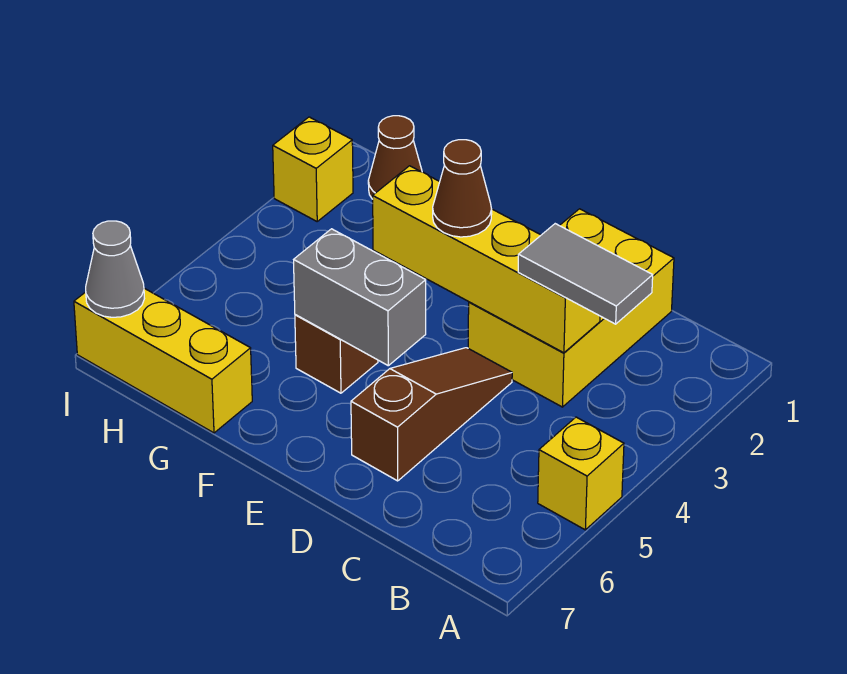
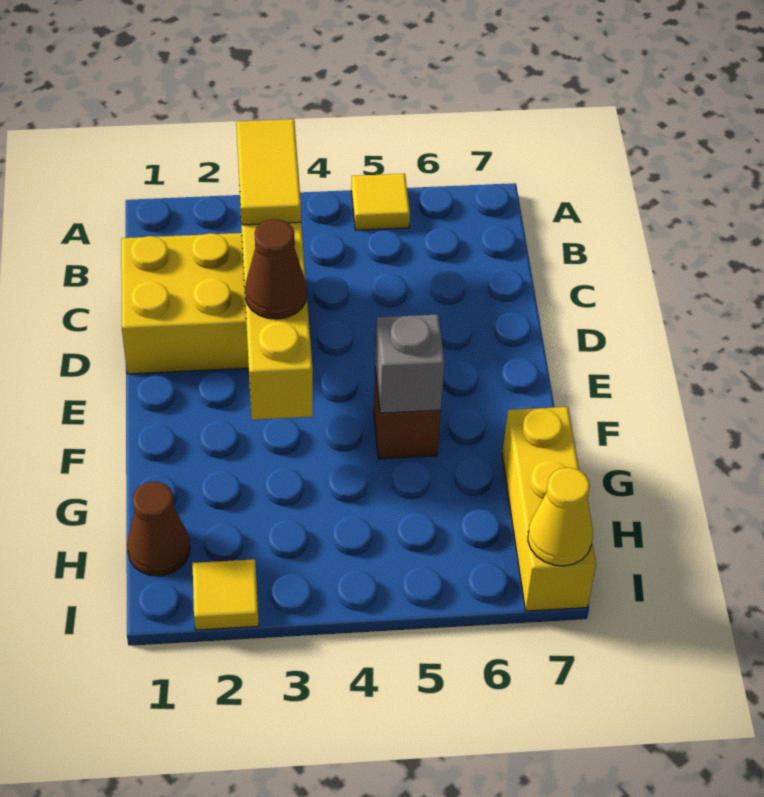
yellow brick A5 level 1 -> yellow tile A5 level 1
grey tile B3:C3 level 3 -> yellow tile B3:C3 level 3
brown slope D4:D6 level 1 top 6 -> none
grey brick E5:F5 level 2 -> grey brick F5 level 2
yellow brick I2 level 1 -> yellow tile I2 level 1
grey cone I7 level 2 -> yellow cone I7 level 2

